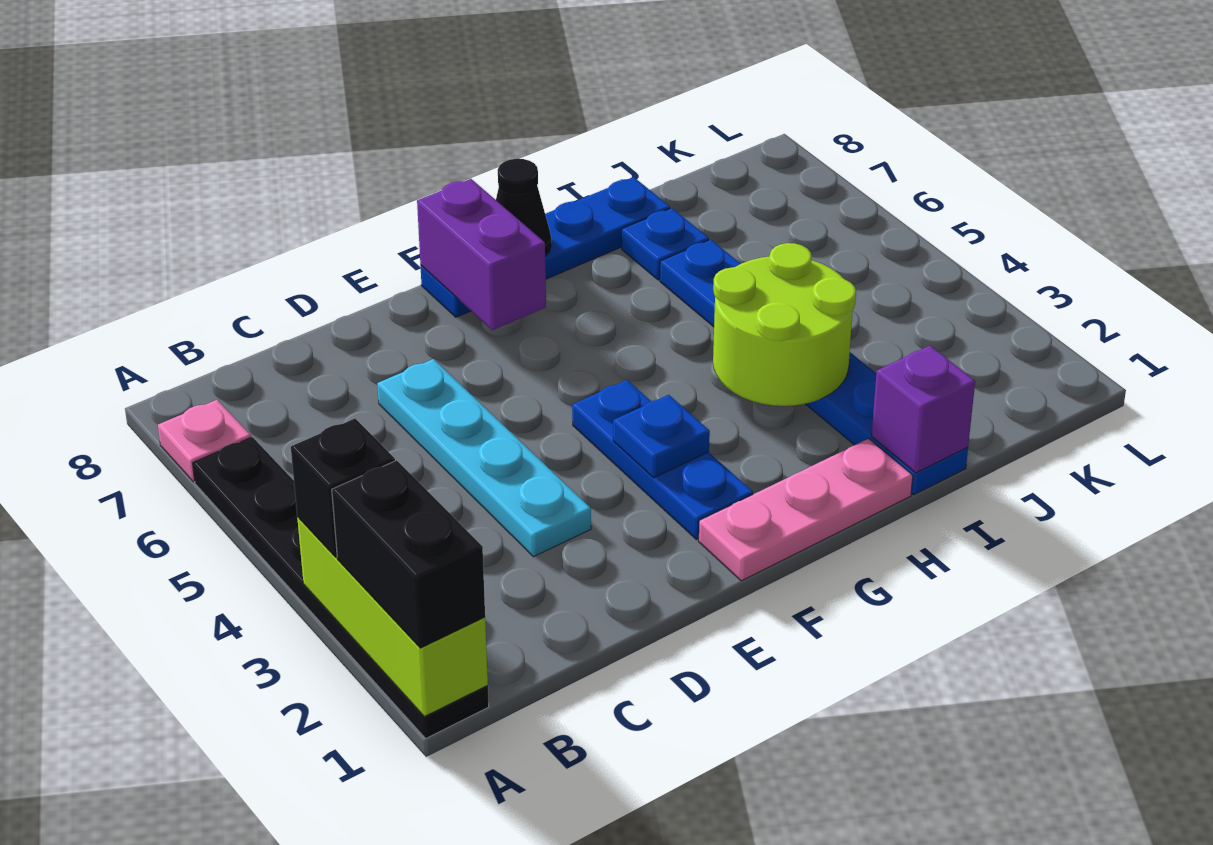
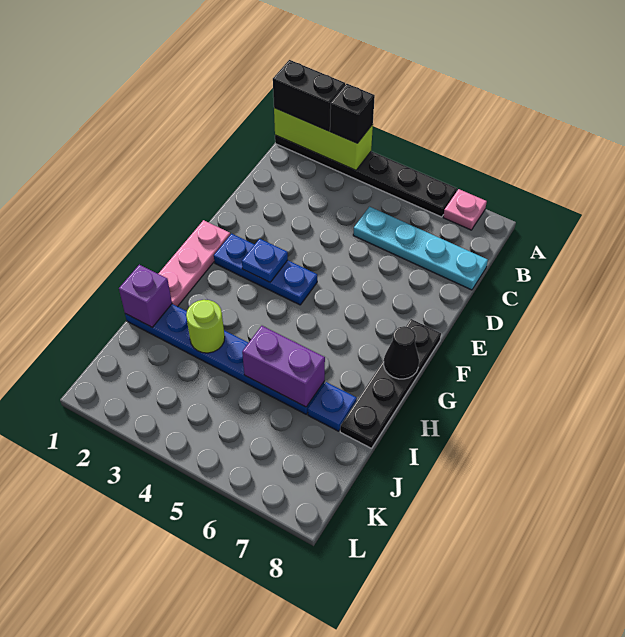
cyan plate D3:D6 level 1 -> cyan plate C5:C8 level 1
purple brick F7:F8 level 2 -> purple brick I5:I6 level 2
blue plate F8:I8 level 1 -> black plate F8:I8 level 1
lime round brick H3:I4 level 2 -> lime round brick I3 level 2

